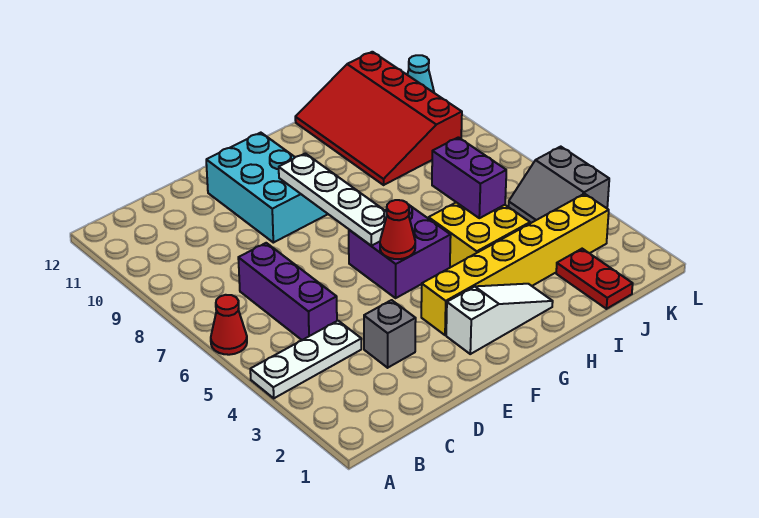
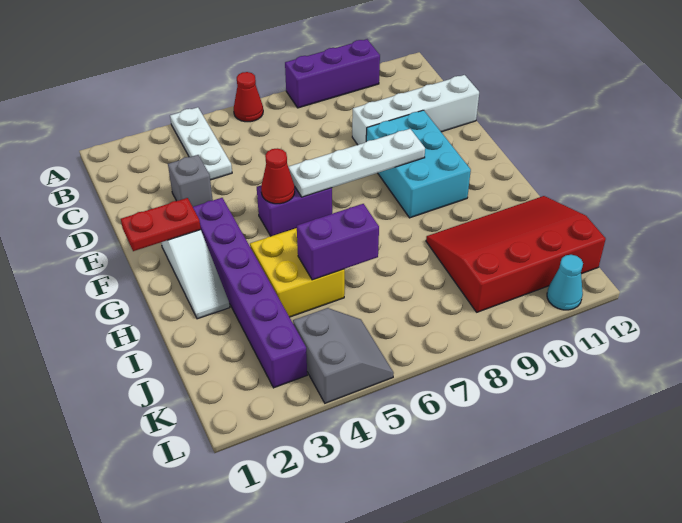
purple brick C5:C7 level 1 -> purple brick A8:A10 level 1
none -> white brick D9:D12 level 1
cyan brick E9:F11 level 1 -> cyan brick E9:G10 level 1
yellow brick F3:K3 level 1 -> purple brick F3:K3 level 1
purple brick F5:G6 level 1 -> purple brick F5:F6 level 1
red plate J1:J2 level 1 -> red plate F1:F2 level 2
grey slope K4:L5 level 1 top L -> grey slope K4:L5 level 1 top 4

